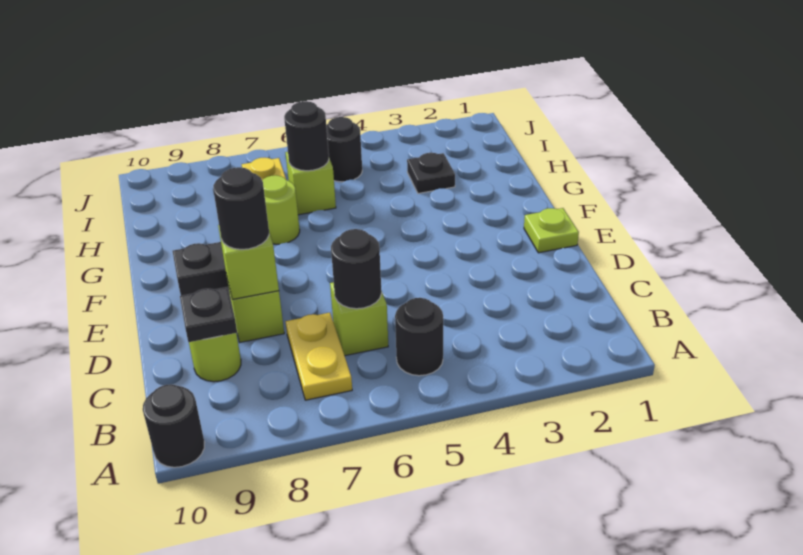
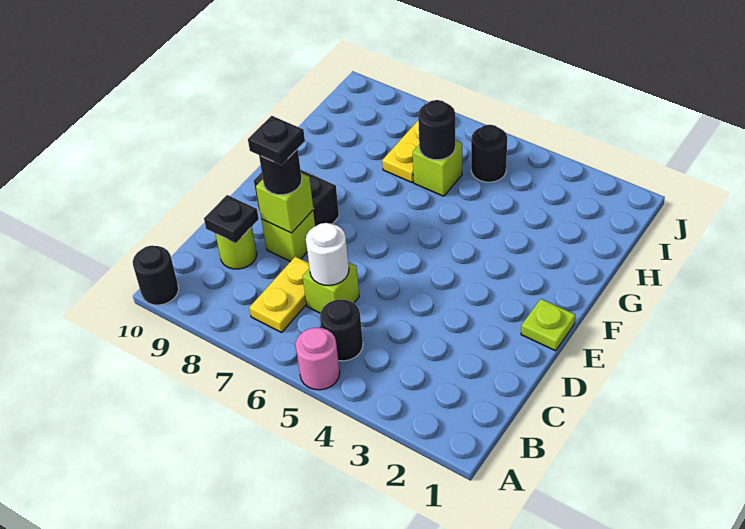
none -> pink round brick A5 level 1
black round brick C6 level 2 -> white round brick C6 level 2
lime round brick G7 level 1 -> none
black plate H3 level 1 -> black plate D8 level 4

